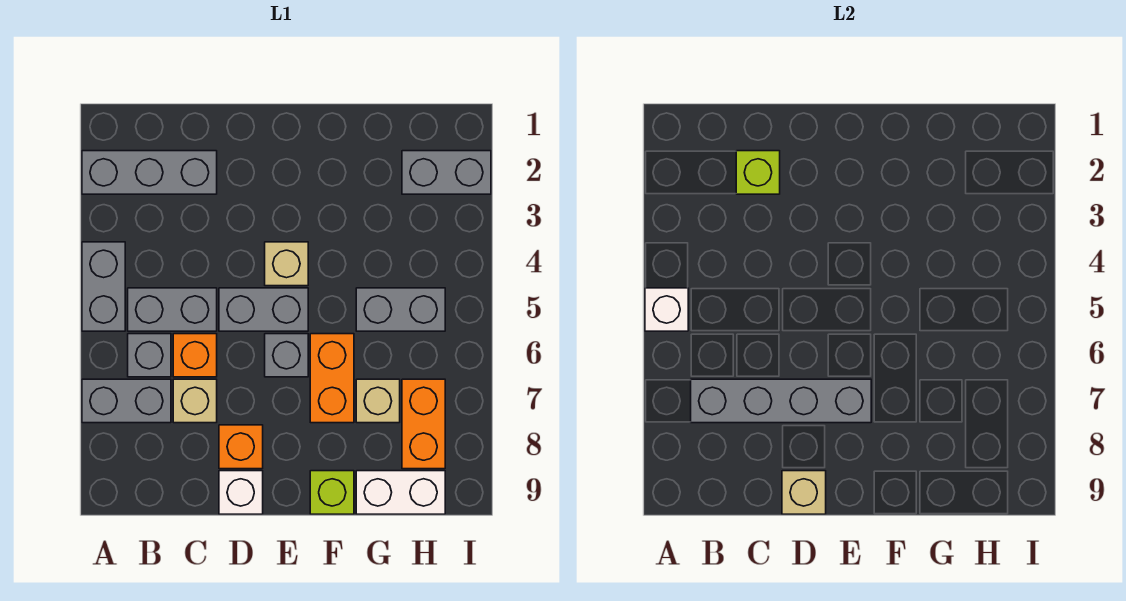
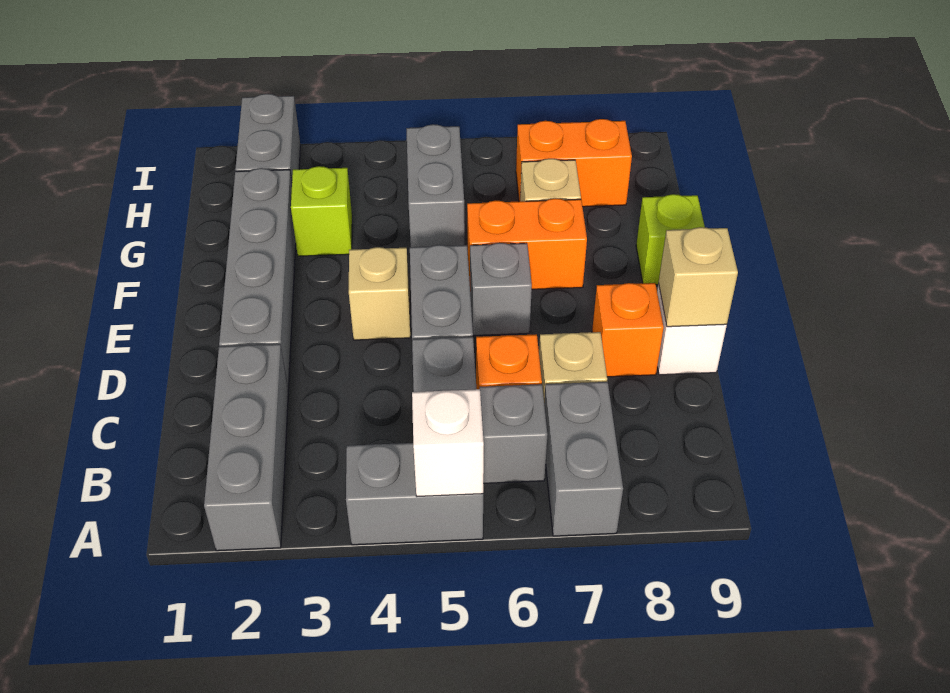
grey brick B7:E7 level 2 -> grey brick D2:G2 level 1
lime brick C2 level 2 -> lime brick G3 level 1
white brick G9:H9 level 1 -> none

